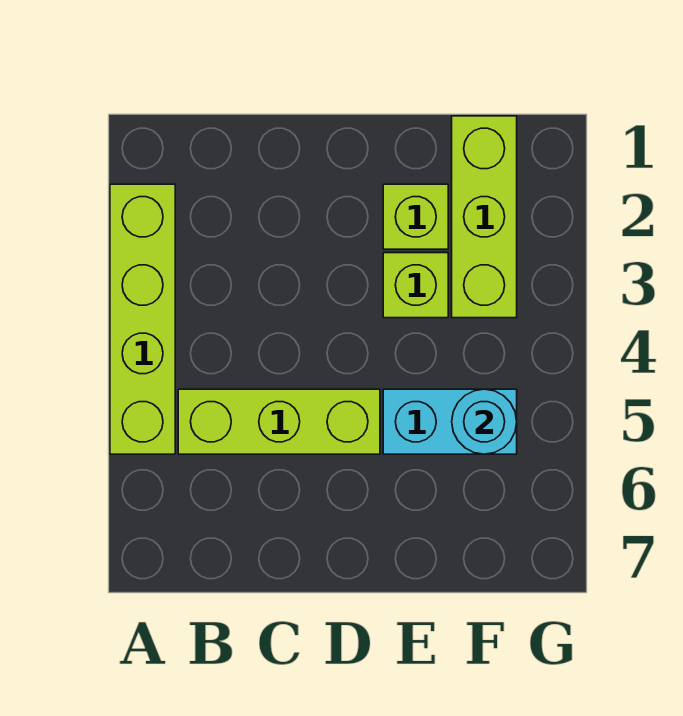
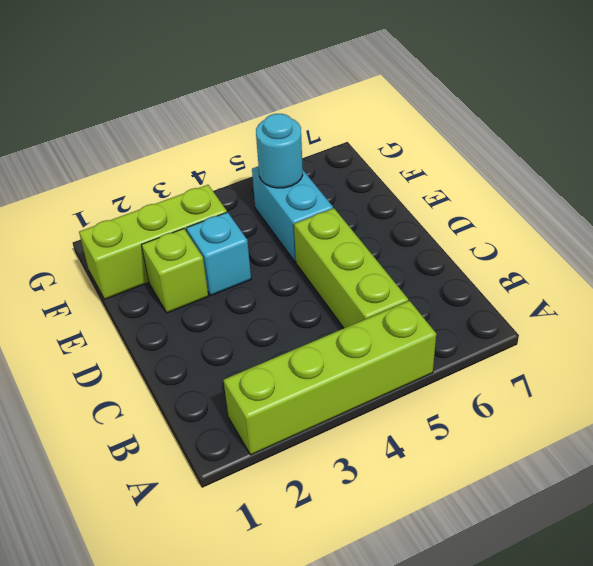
lime brick E3 level 1 -> cyan brick E3 level 1

